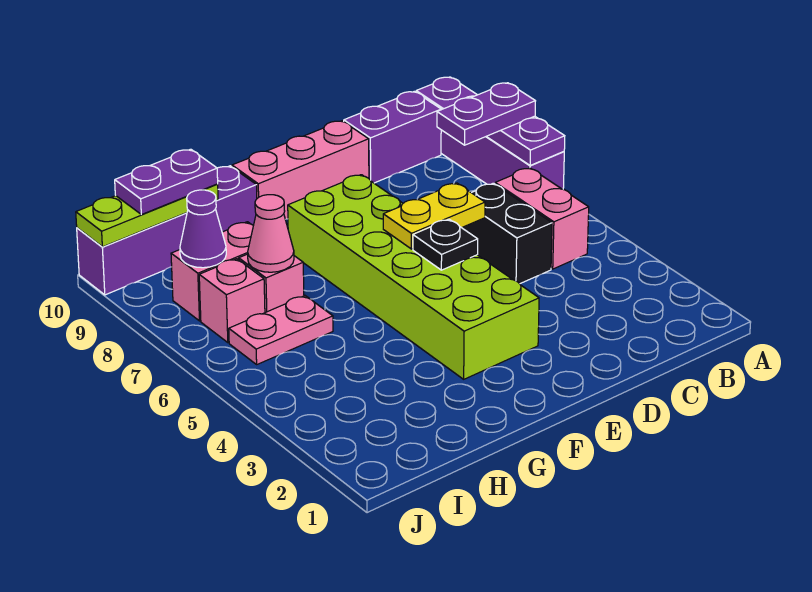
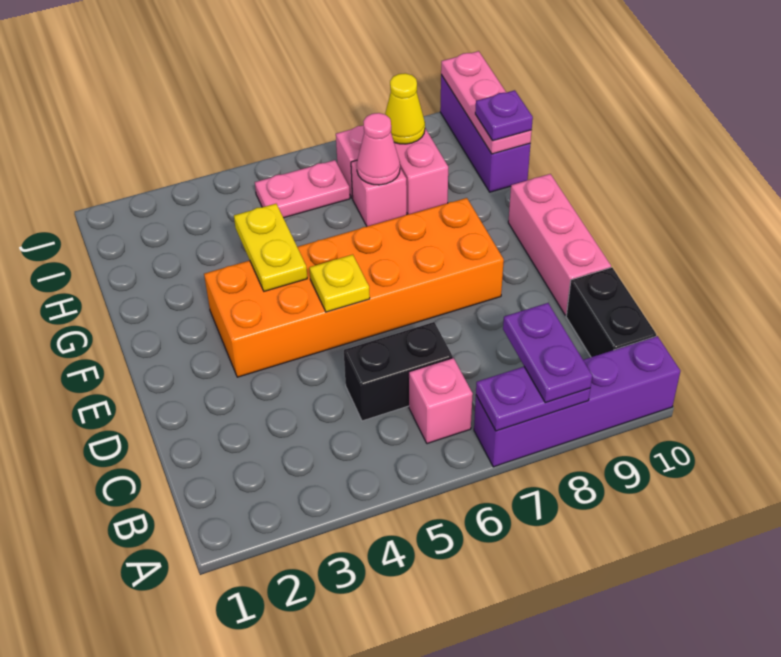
pink brick B5:B6 level 1 -> pink brick B6 level 1
purple brick B10:C10 level 1 -> black brick B10:C10 level 1
yellow plate D6:E6 level 2 -> yellow plate F4:G4 level 2
lime brick E3:F8 level 1 -> orange brick E3:F8 level 1
black plate E5 level 2 -> yellow plate E5 level 2
purple brick G10:J10 level 1 -> purple brick H10:J10 level 1
pink plate H6:I6 level 1 -> pink plate I5:I6 level 1
lime plate H10:J10 level 2 -> pink plate H10:J10 level 2
purple plate H10:I10 level 3 -> purple plate H10 level 3
purple cone I8 level 2 -> yellow cone I8 level 2

